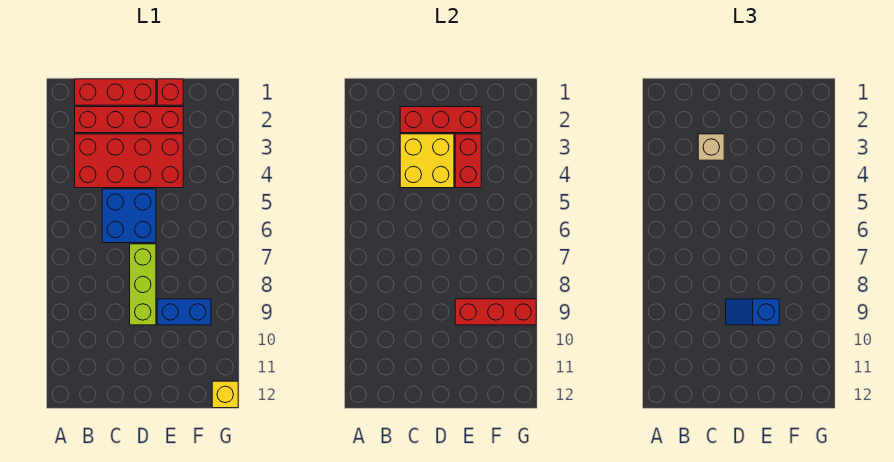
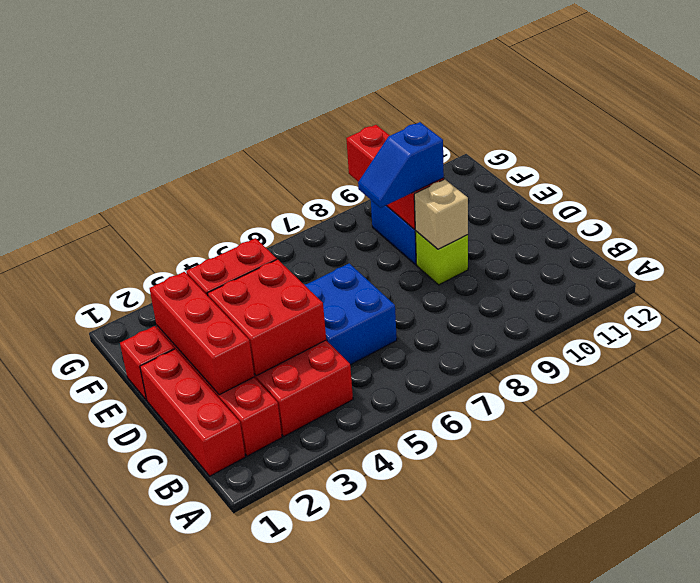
yellow brick C3:D4 level 2 -> red brick C3:D4 level 2
tan brick C3 level 3 -> tan brick D9 level 2
lime brick D7:D9 level 1 -> lime brick D9 level 1
blue slope D9:E9 level 3 top E -> blue slope E8:E9 level 3 top 9
yellow brick G12 level 1 -> none

